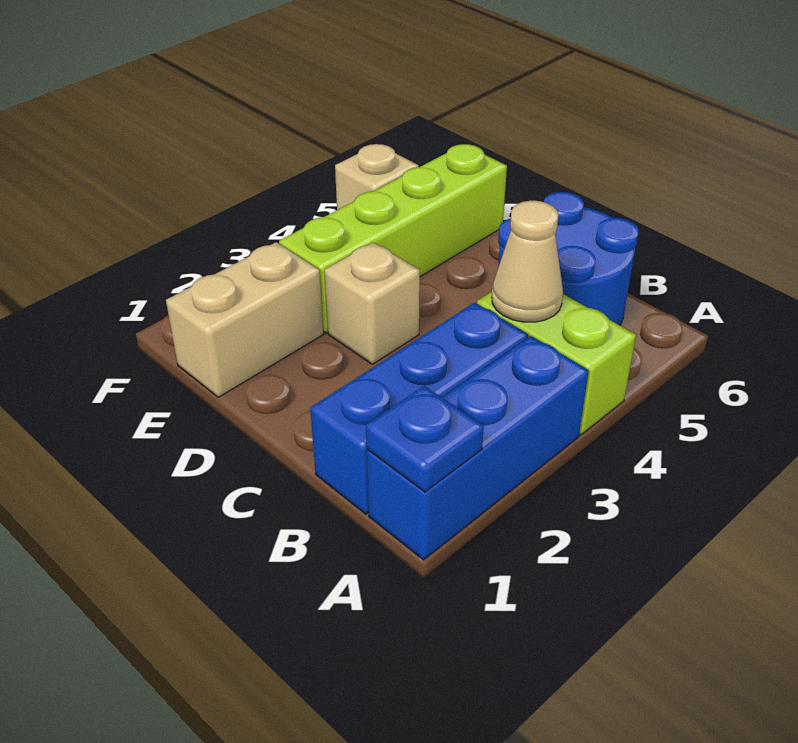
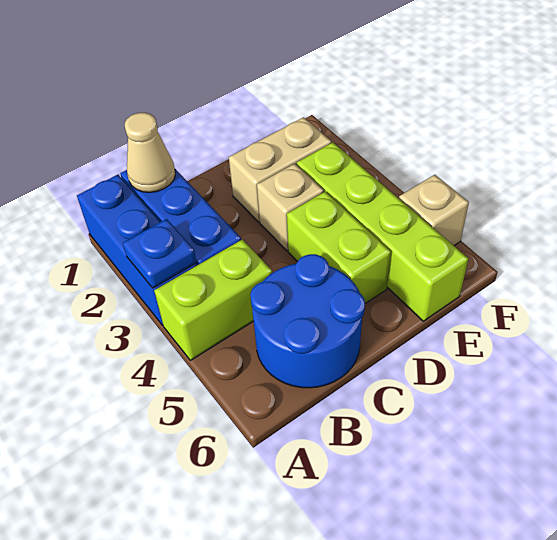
blue plate A1 level 2 -> blue plate A3 level 2
tan cone B4 level 2 -> tan cone B1 level 2
none -> lime brick D4:D5 level 1
tan brick E1:E2 level 1 -> tan brick D2:E2 level 1

